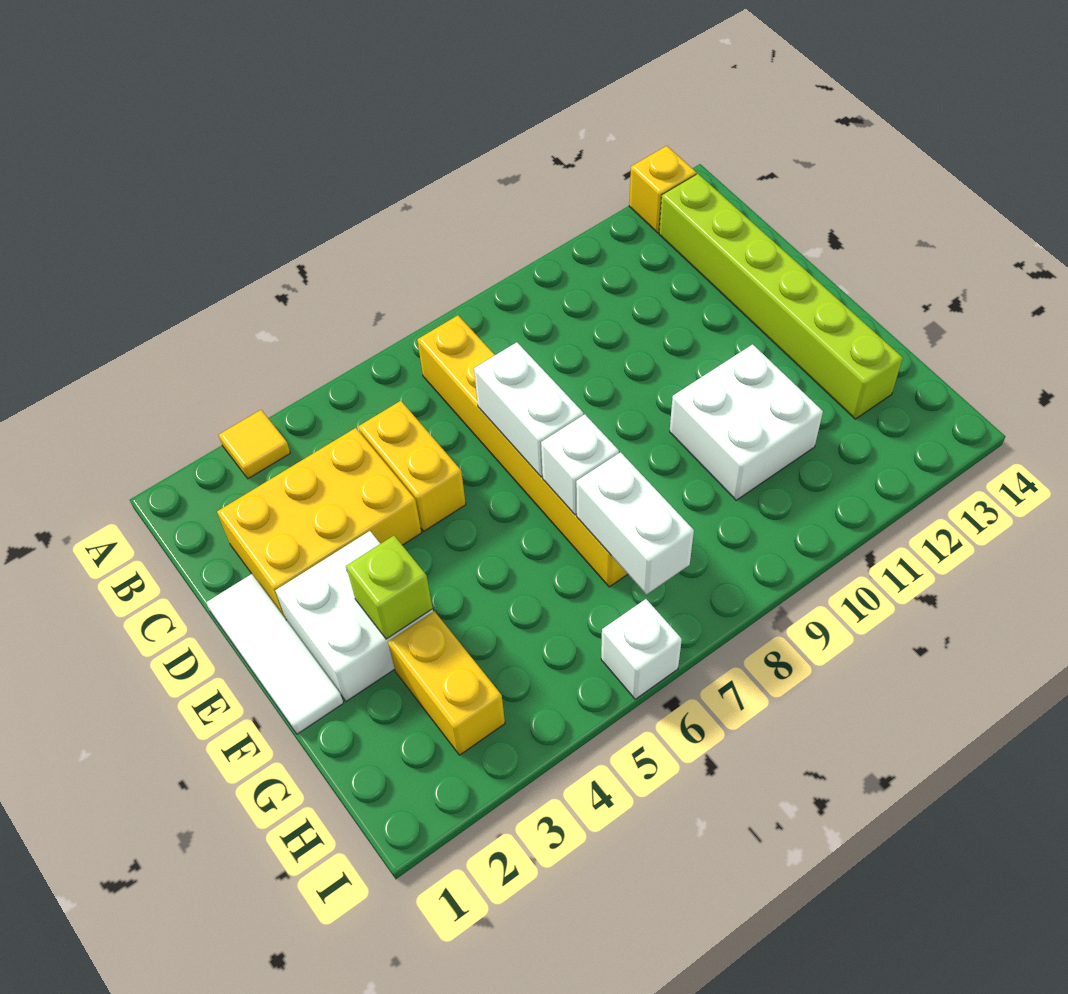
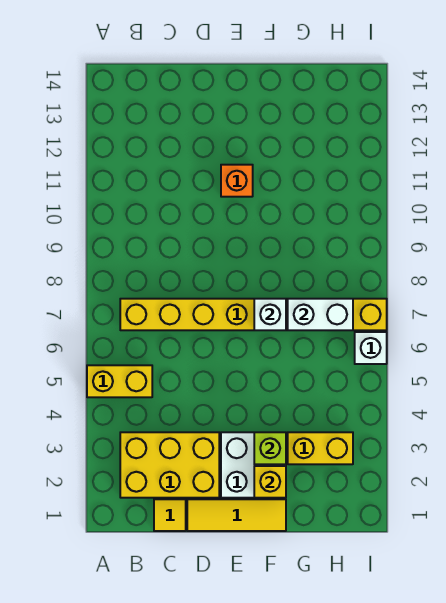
yellow tile A3 level 1 -> yellow tile C1 level 1
yellow brick A13 level 1 -> yellow brick F2 level 2
yellow brick B7:G7 level 1 -> yellow brick B7:I7 level 1
lime brick B13:G13 level 1 -> none
yellow brick C2:D4 level 1 -> yellow brick B2:D3 level 1
yellow brick C5:D5 level 1 -> yellow brick A5:B5 level 1
white tile D1:F1 level 1 -> yellow tile D1:F1 level 1
white brick D7:E7 level 2 -> none
none -> orange brick E11 level 1
white brick F10:G11 level 1 -> none

